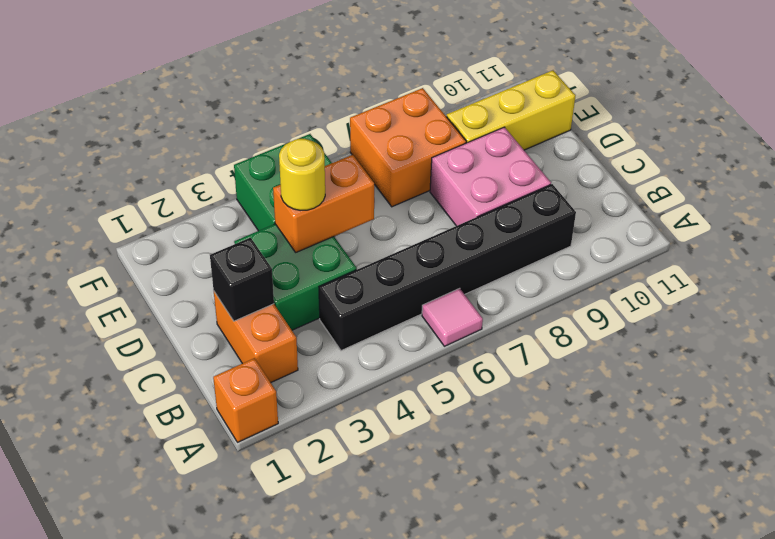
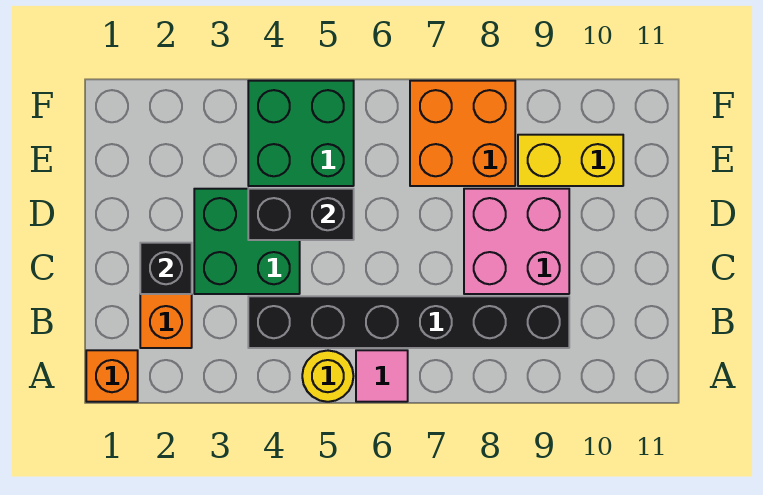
orange brick D4:D5 level 2 -> black brick D4:D5 level 2
yellow round brick D4 level 3 -> yellow round brick A5 level 1
yellow brick E9:E11 level 1 -> yellow brick E9:E10 level 1

